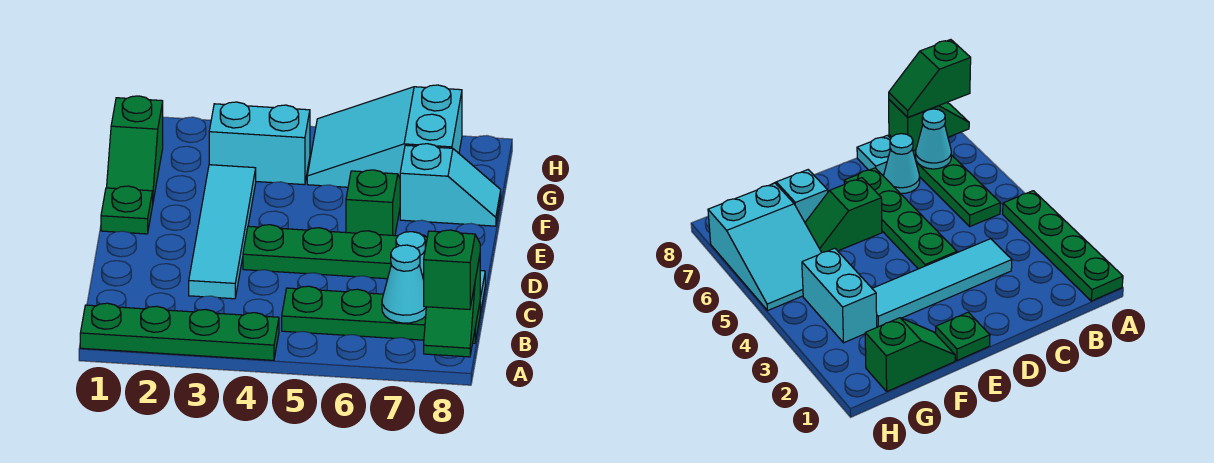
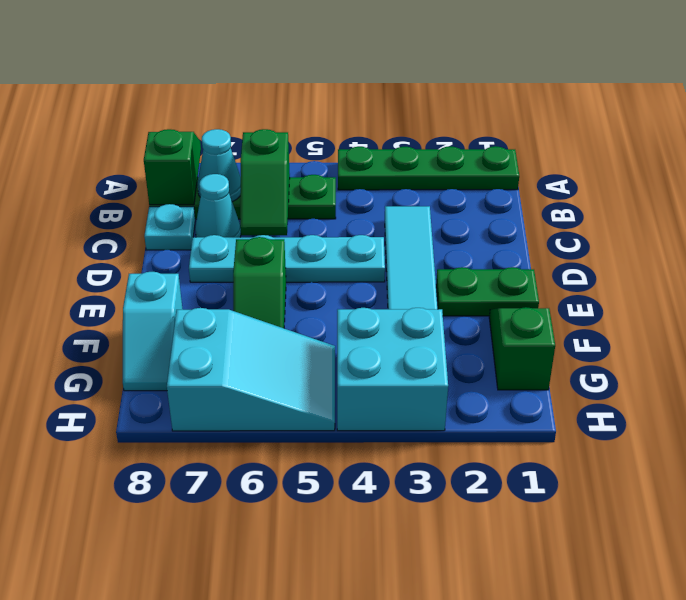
green slope A8:B8 level 3 top A -> green slope B6:C6 level 2 top B
green plate D4:D7 level 1 -> cyan plate D4:D7 level 1
green plate E1 level 1 -> green plate E1:E2 level 1
cyan slope F7:F8 level 1 top 7 -> cyan slope F8:G8 level 1 top F
cyan brick G3:G4 level 1 -> cyan brick G3:H4 level 1

